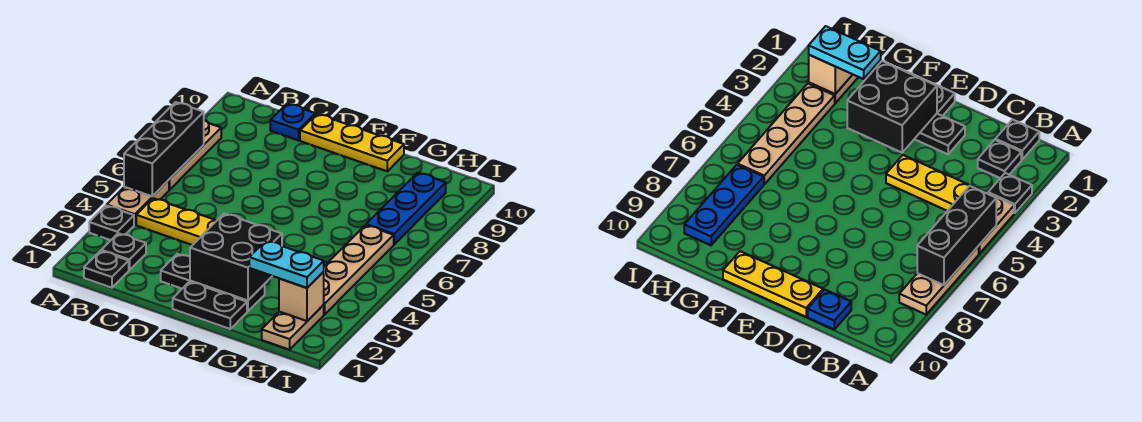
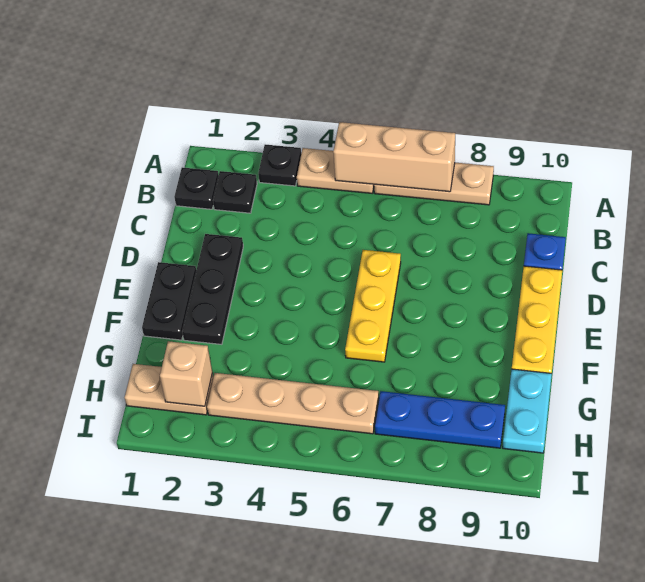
black brick A5:A7 level 2 -> tan brick A5:A7 level 2
yellow plate B4:D4 level 1 -> yellow plate D6:F6 level 1
black brick E2:F3 level 2 -> none
cyan plate G2:H2 level 3 -> cyan plate G10:H10 level 1

